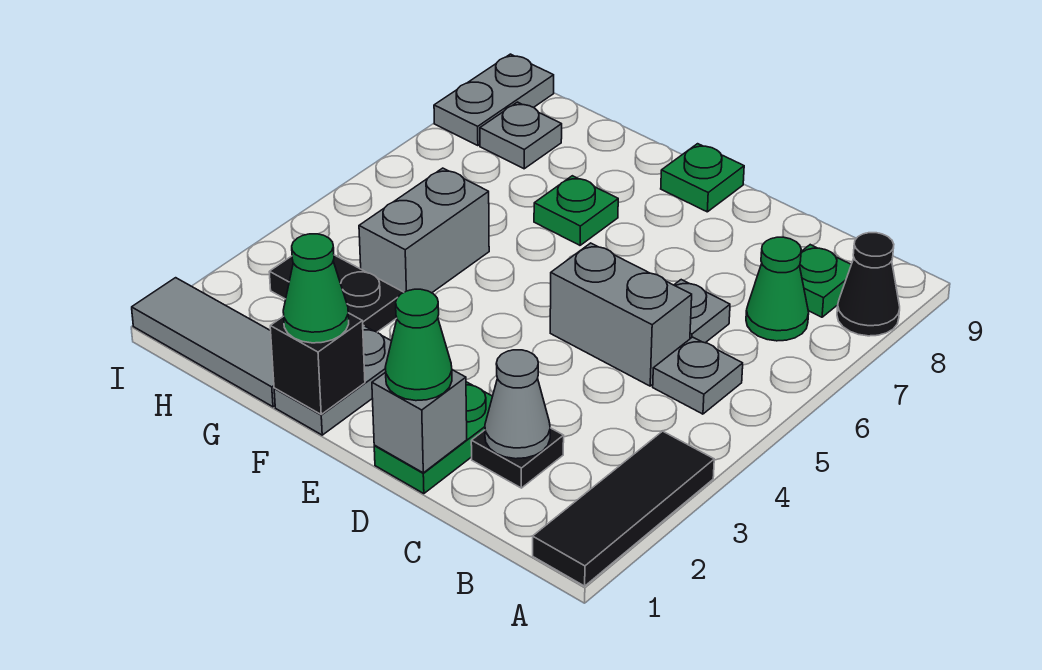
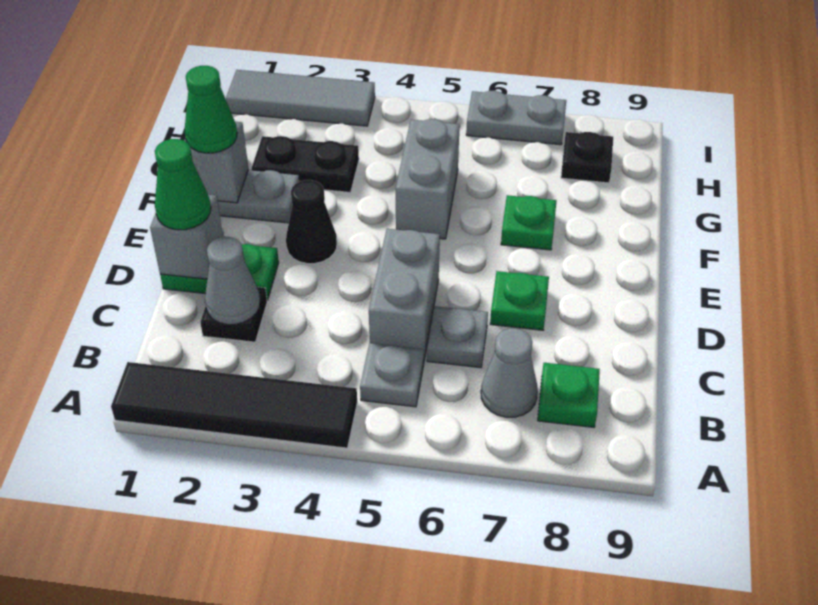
black tile A1:A3 level 1 -> black tile A1:A4 level 1
black cone A8 level 1 -> black cone E3 level 1
green cone B7 level 1 -> grey cone B7 level 1
green plate E9 level 1 -> green plate D7 level 1
black brick F1 level 2 -> grey brick F1 level 2
grey tile G1:I1 level 1 -> grey tile I1:I3 level 1
black plate G3:H3 level 1 -> black plate G2:G3 level 1
grey brick G4:G5 level 1 -> grey brick F5:G5 level 1
grey plate H8 level 1 -> black plate H8 level 1
grey plate I8:I9 level 1 -> grey plate I6:I7 level 1

